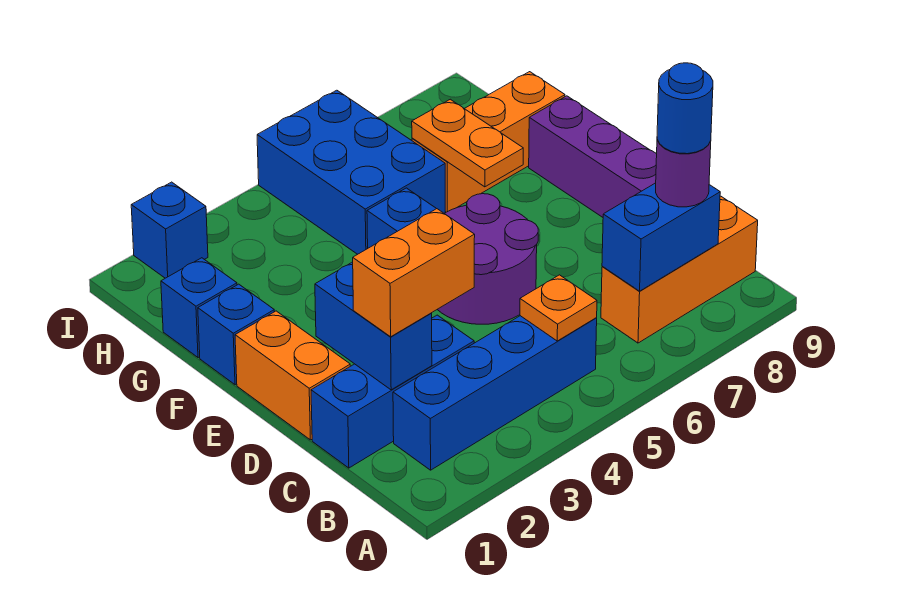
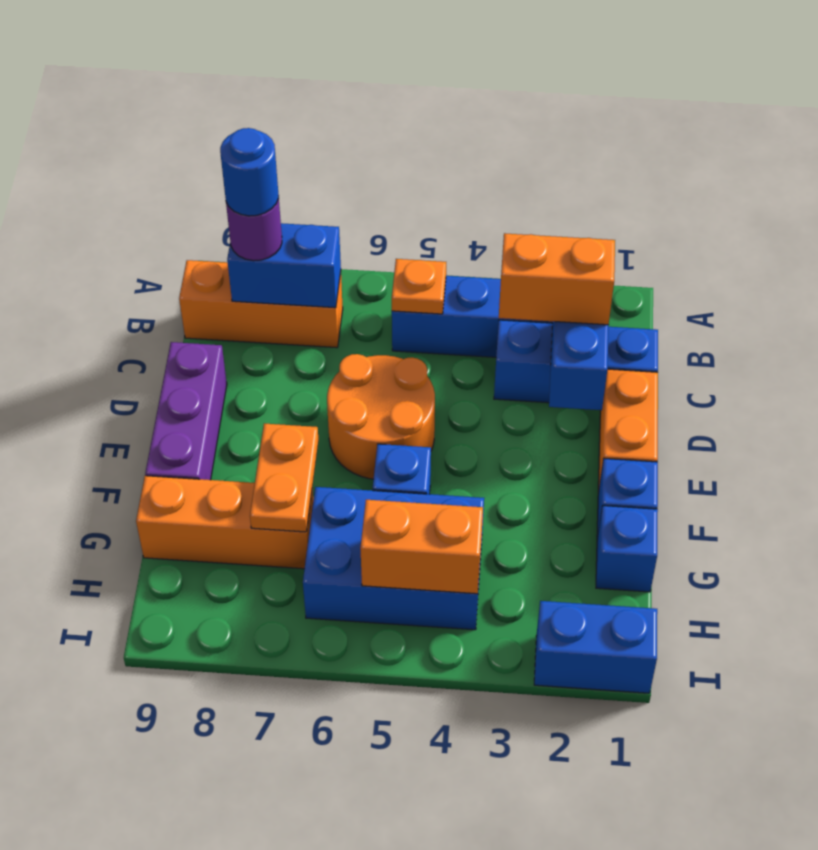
purple round brick D5:E6 level 1 -> orange round brick D5:E6 level 1
blue brick G5:I6 level 1 -> blue brick G4:H6 level 1
none -> orange brick H4:H5 level 2
blue brick I2 level 1 -> blue brick I1:I2 level 1

